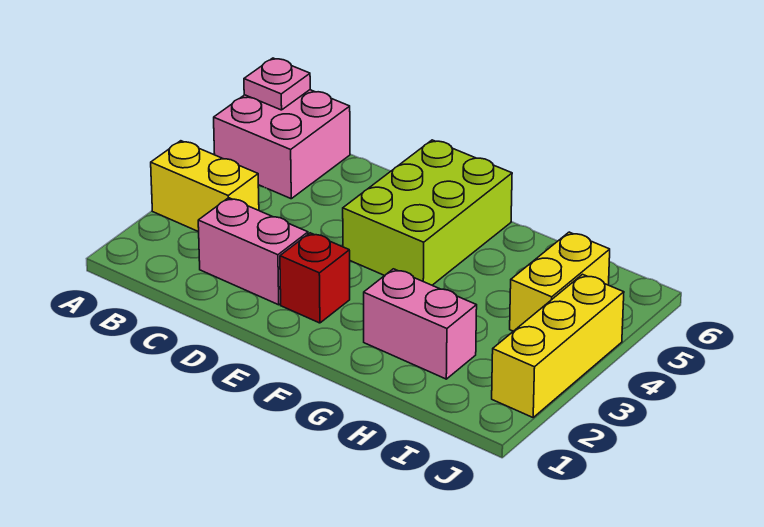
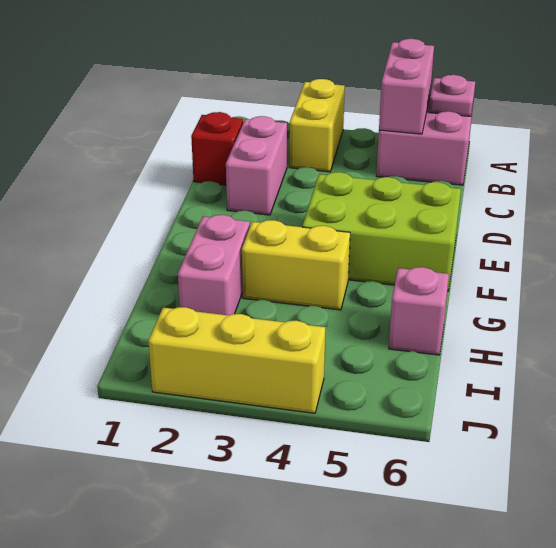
none -> pink brick A5:B5 level 2
red brick E2 level 1 -> red brick C1 level 1
none -> pink brick H6 level 1
yellow brick I4:I5 level 1 -> yellow brick G3:G4 level 1

